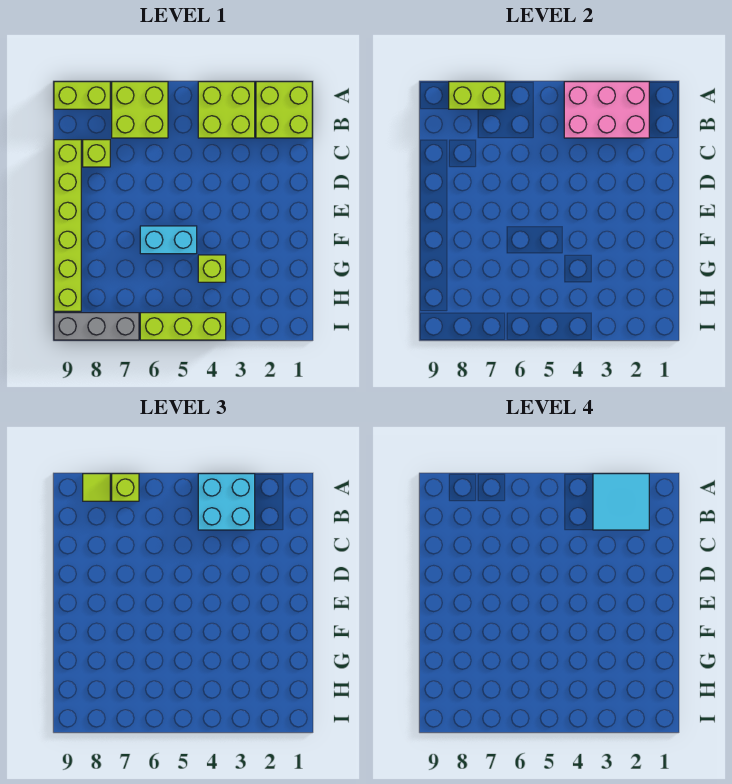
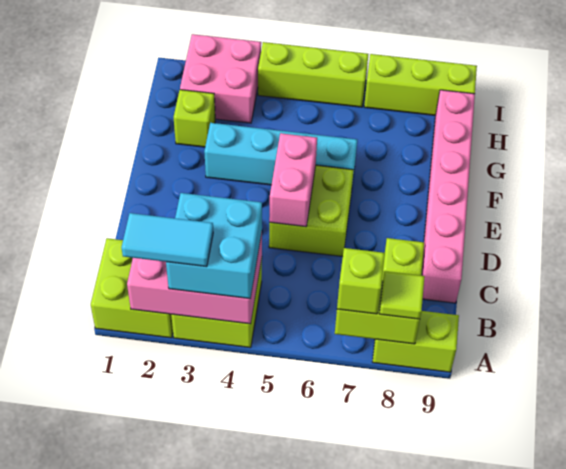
cyan tile A2:B3 level 4 -> cyan tile A2:A3 level 4
lime brick A6:B7 level 1 -> lime brick D5:E6 level 1
lime brick C9:H9 level 1 -> pink brick C9:H9 level 1
none -> pink brick D5:E5 level 2
cyan brick F5:F6 level 1 -> cyan brick F3:F6 level 1
lime brick G4 level 1 -> lime brick G2 level 1
none -> pink brick H2:I3 level 1
grey brick I7:I9 level 1 -> lime brick I7:I9 level 1

